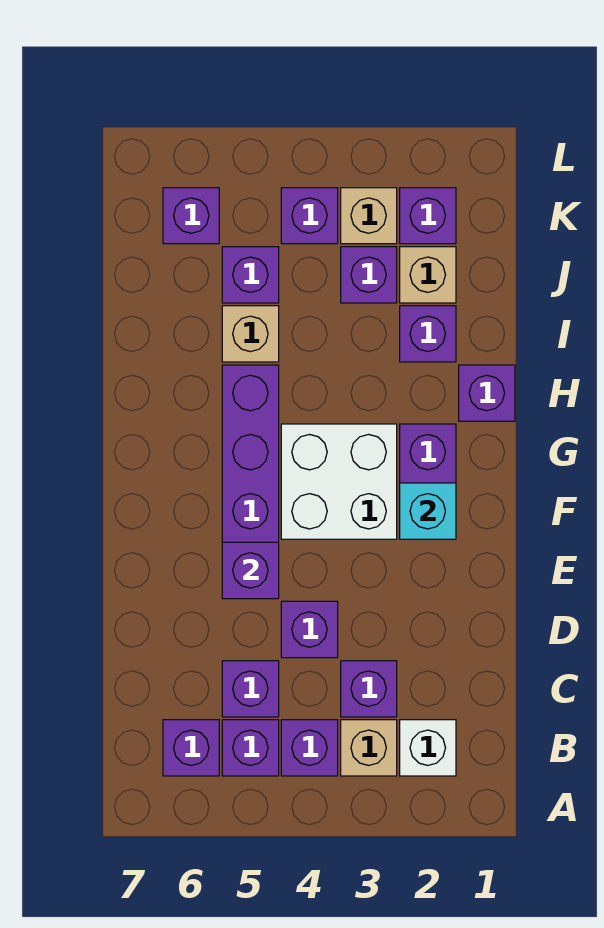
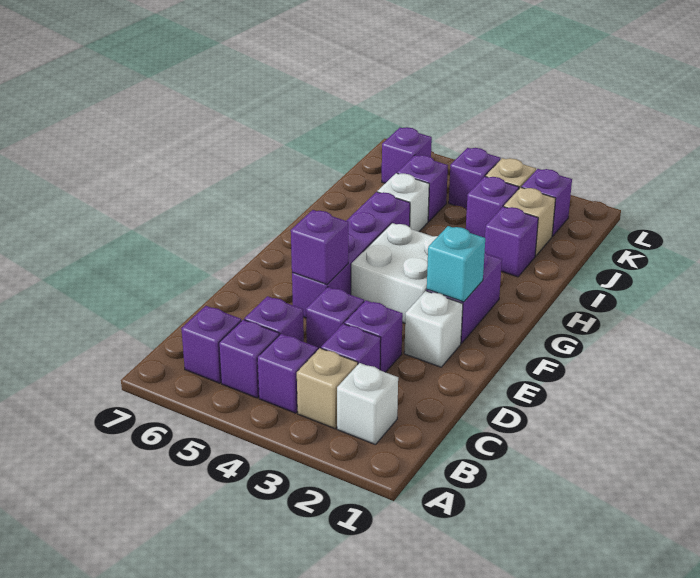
none -> white brick E2 level 1
purple brick H1 level 1 -> purple brick D3 level 1
tan brick I5 level 1 -> white brick I5 level 1

